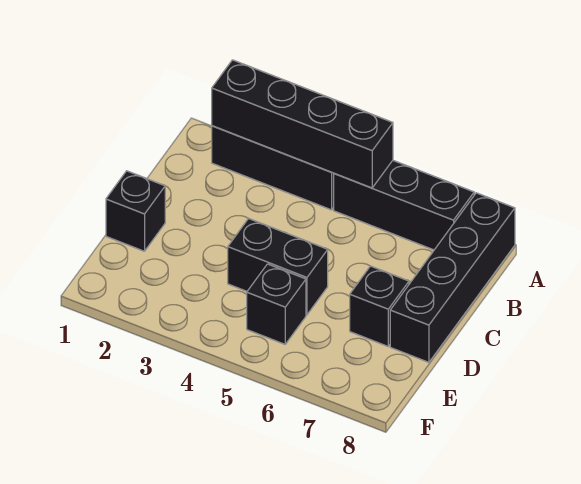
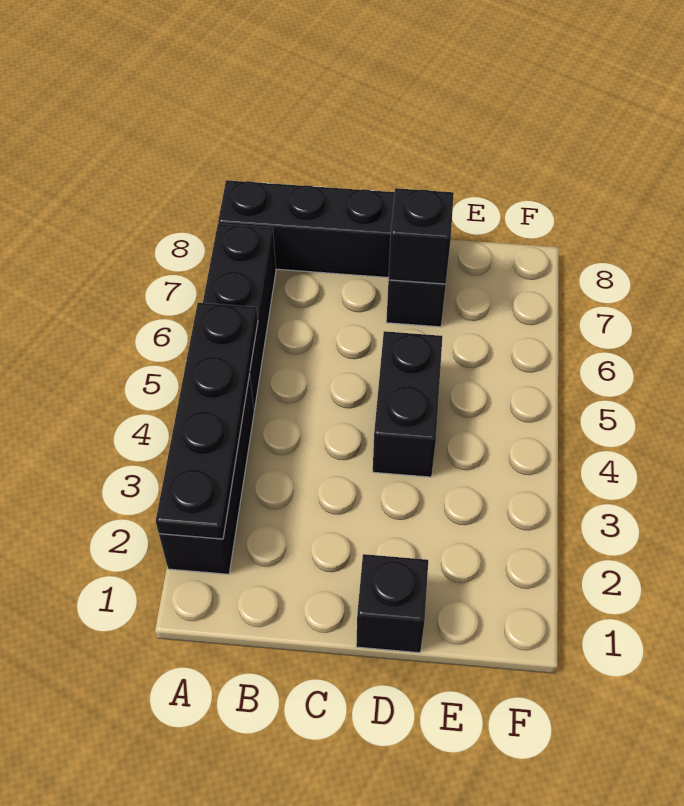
black brick A2:A5 level 2 -> black plate A2:A5 level 2
black brick E5 level 1 -> black brick D7 level 2

